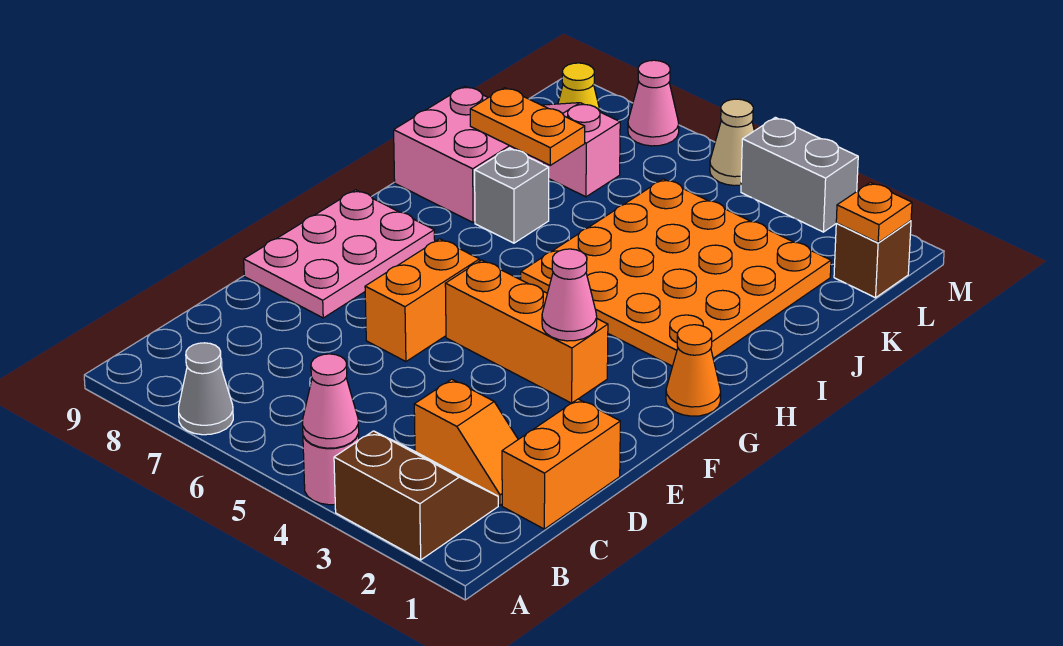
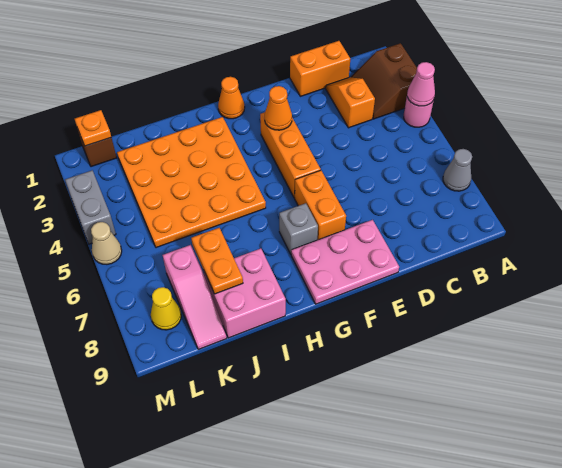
orange brick E6:F6 level 1 -> orange brick F6:F7 level 1
pink cone F3 level 2 -> orange cone F3 level 2
grey brick I7 level 1 -> grey brick G7 level 1
pink cone M7 level 1 -> none

